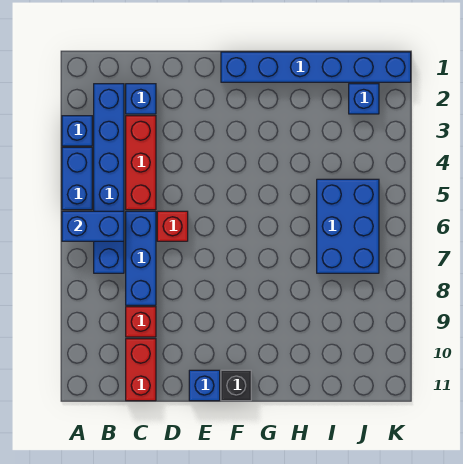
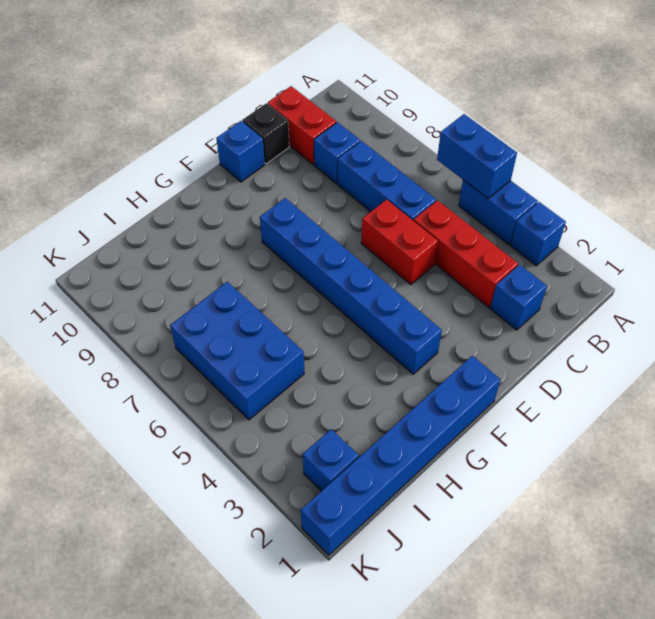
blue brick A6:B6 level 2 -> blue brick A5:A6 level 2
blue brick B2:B7 level 1 -> blue brick F3:F8 level 1
red brick C9 level 1 -> blue brick C9 level 1
red brick D6 level 1 -> red brick D5:D6 level 1
black brick F11 level 1 -> black brick D11 level 1

